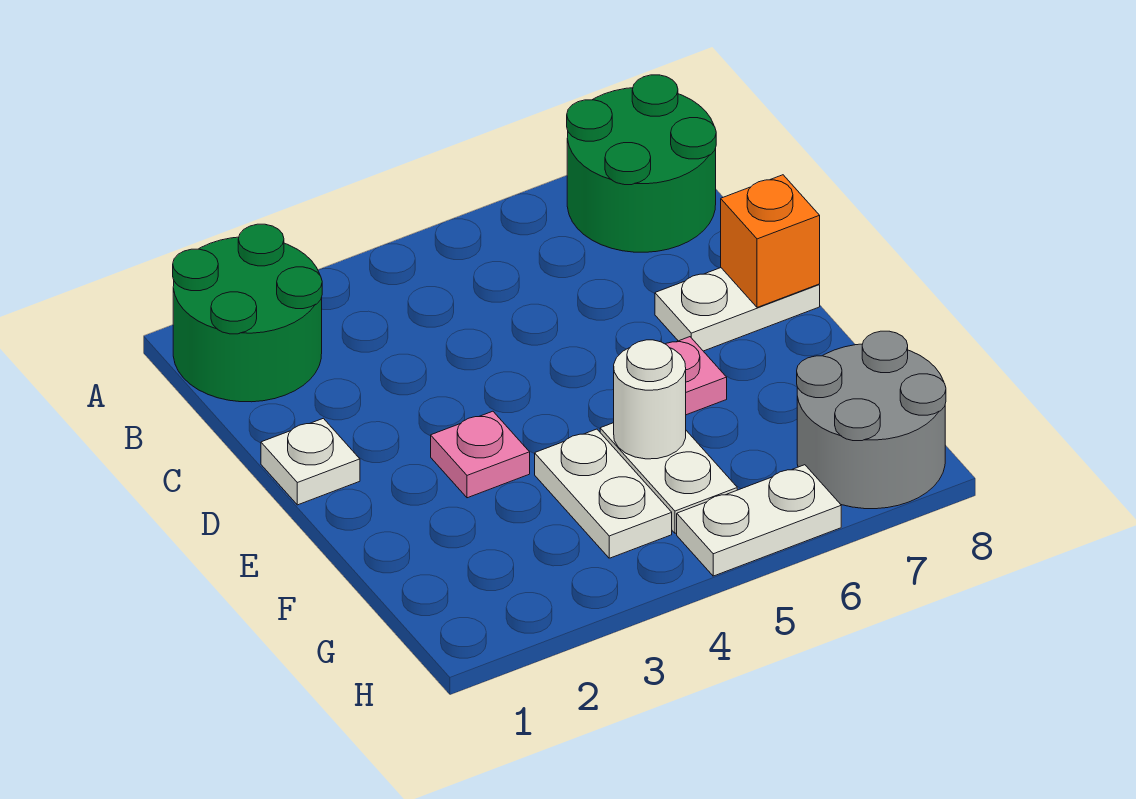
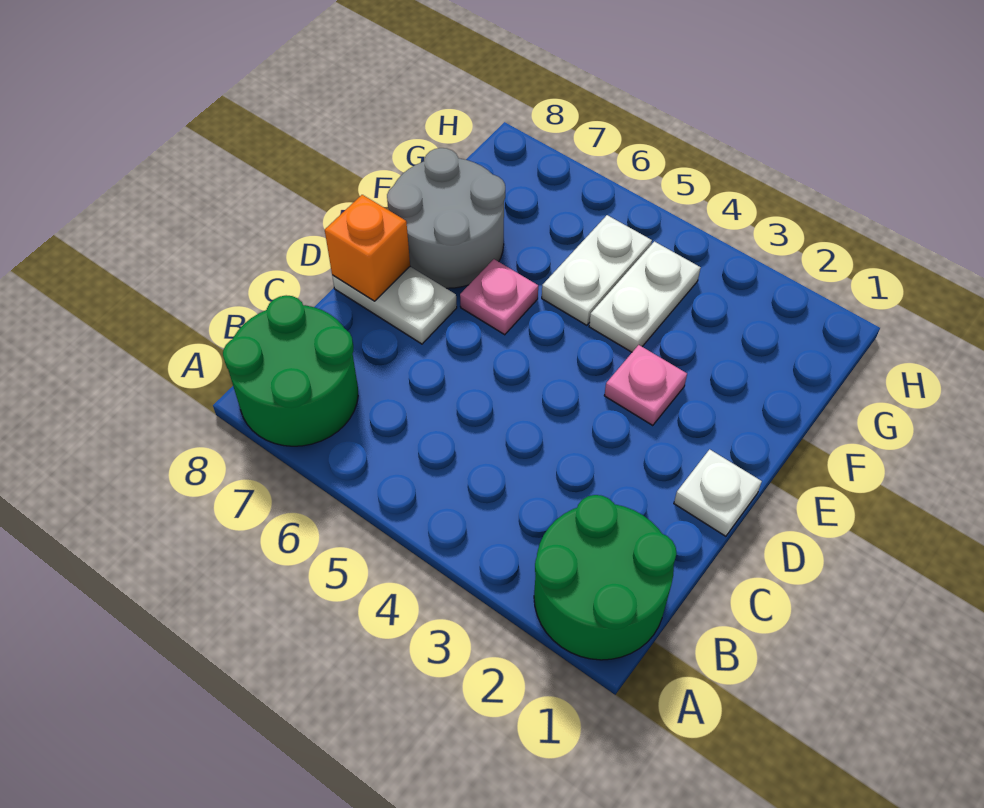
white round brick F5 level 2 -> none
grey round brick G7:H8 level 1 -> grey round brick E7:F8 level 1
white plate H5:H6 level 1 -> none

